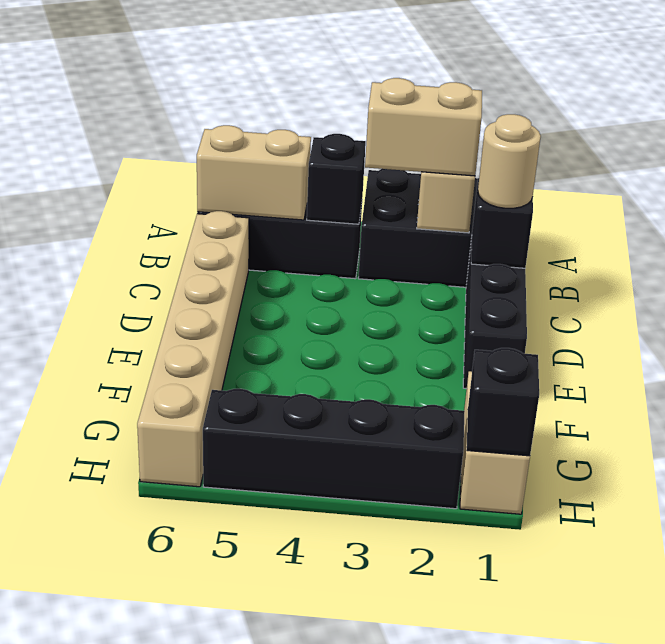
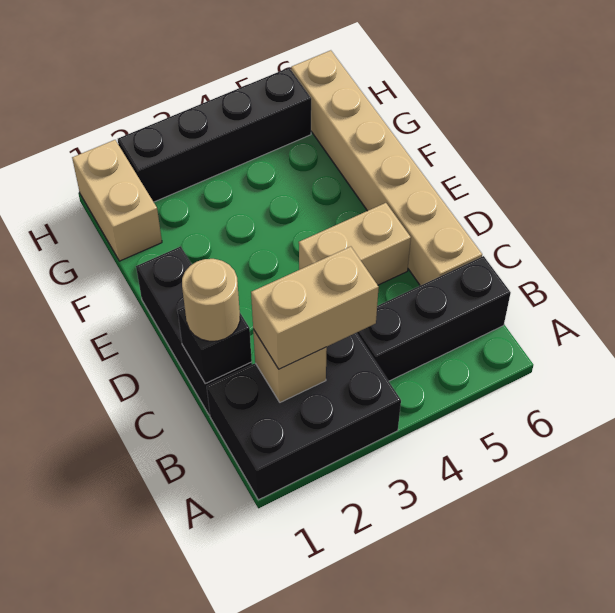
black brick B4 level 2 -> none
tan brick B5:B6 level 2 -> tan brick D4:D5 level 1
black brick H1 level 2 -> none

